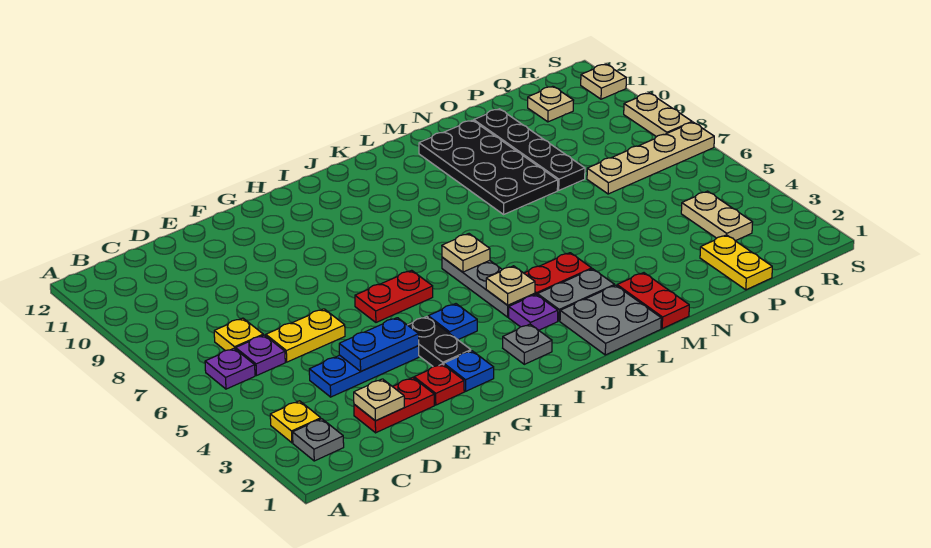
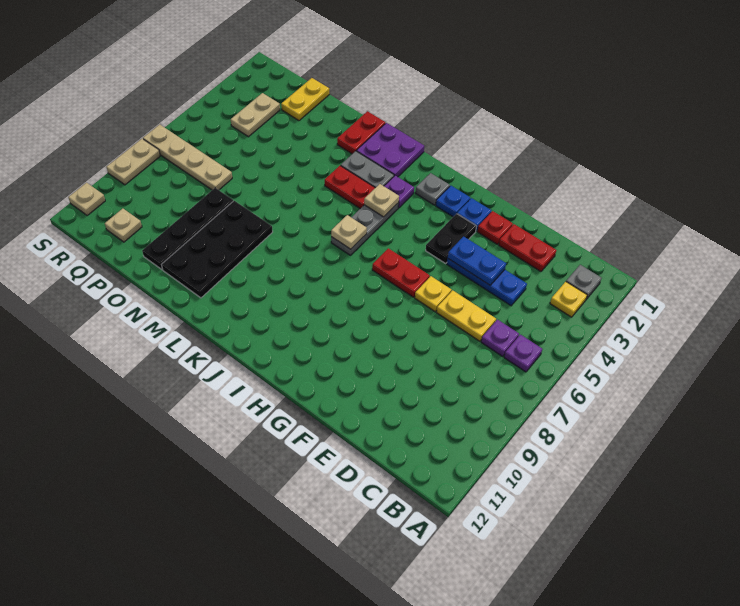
yellow plate C7 level 1 -> yellow plate F6 level 1
tan plate D2 level 2 -> none
blue plate H4 level 1 -> blue plate H2 level 1
grey plate K1:L2 level 1 -> purple plate K1:L2 level 1

